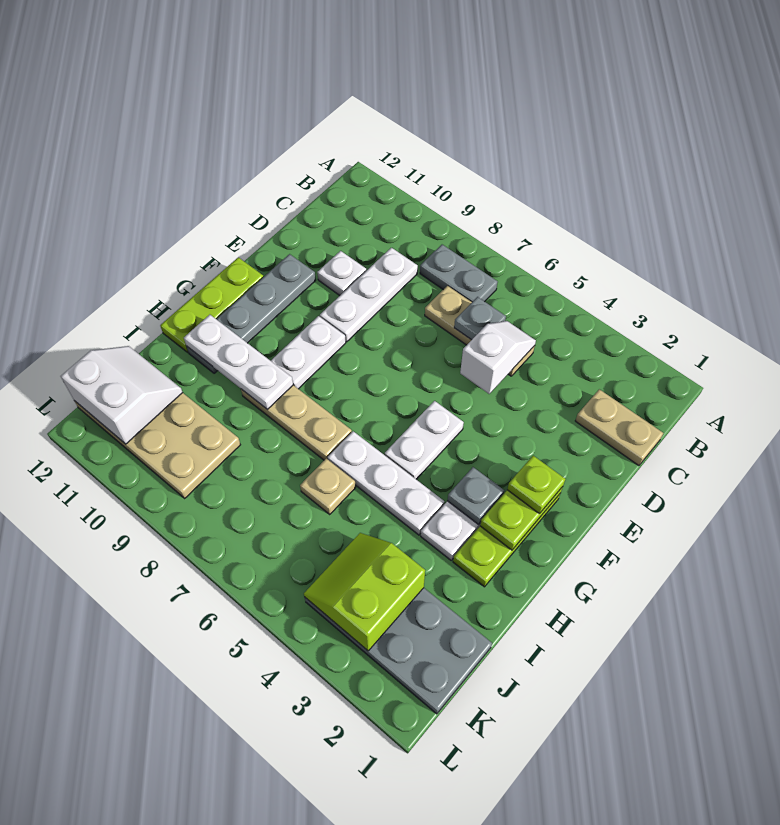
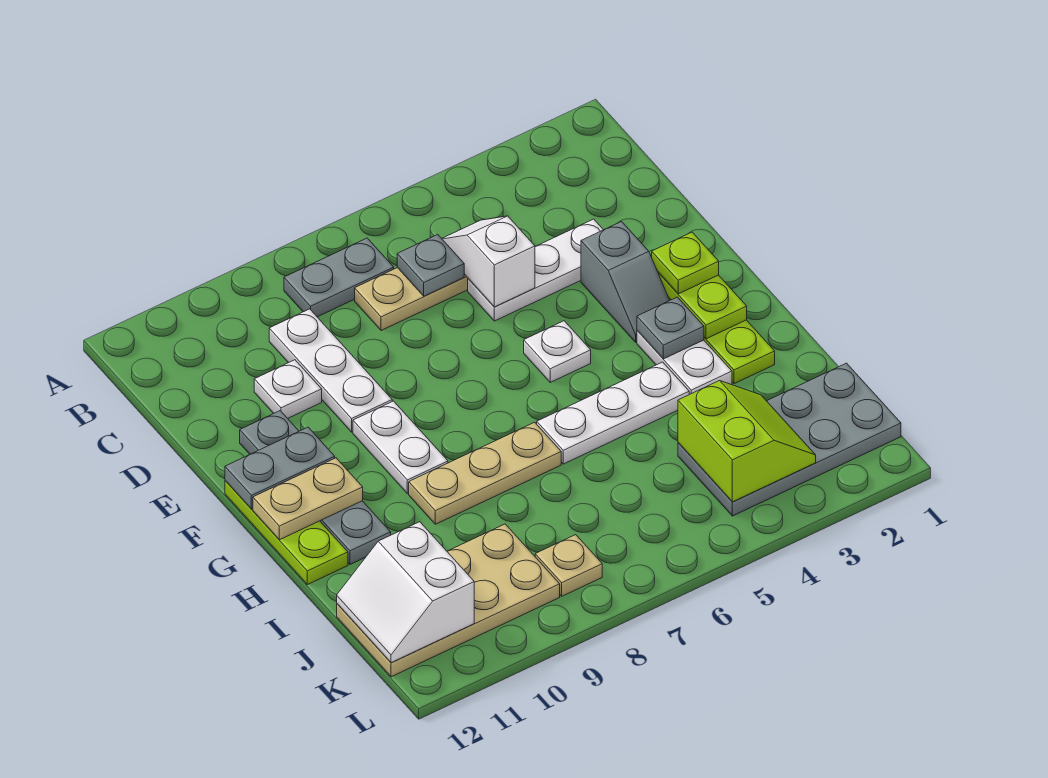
tan plate C1:C2 level 1 -> tan plate G11:G12 level 2
none -> grey slope E3:F3 level 1 top E
white plate F5:G5 level 1 -> white plate F5 level 1
none -> grey plate F11:F12 level 2
white plate H9:H11 level 2 -> white plate D3:D5 level 1
tan plate I6 level 1 -> tan plate K8 level 1
lime slope J3:K4 level 2 top 3 -> lime slope J3:K4 level 2 top 4
white slope J11:K12 level 2 top K -> white slope J11:K12 level 2 top 11

